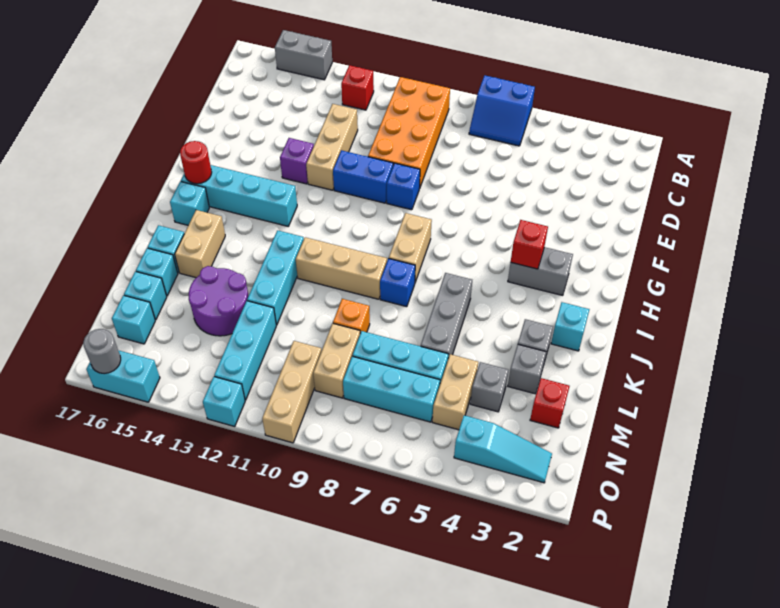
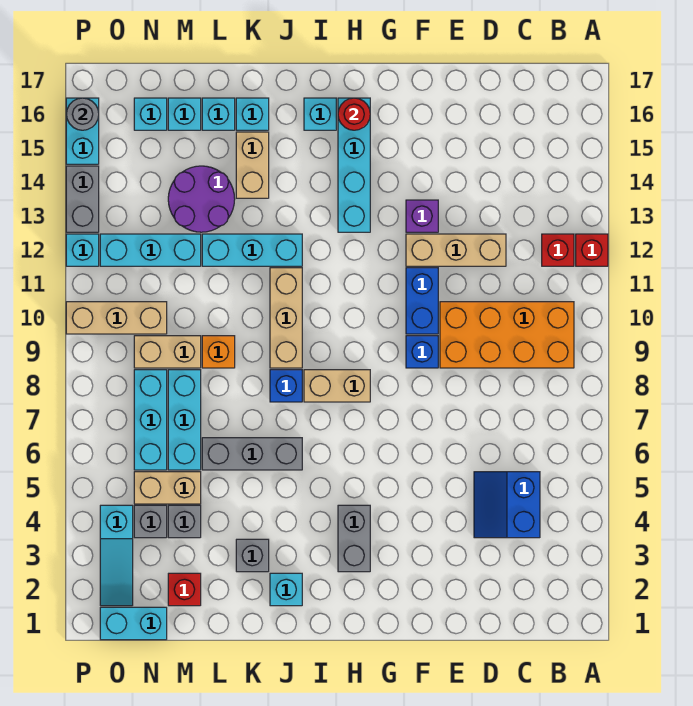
blue slope A6:B7 level 1 top A -> blue slope C4:D5 level 1 top C
grey brick A14:A15 level 1 -> grey brick P13:P14 level 1
red brick H4 level 2 -> red brick A12 level 1
tan brick J15:K15 level 1 -> tan brick K14:K15 level 1
grey brick L3 level 1 -> grey brick N4 level 1
none -> cyan brick N1:O1 level 1

